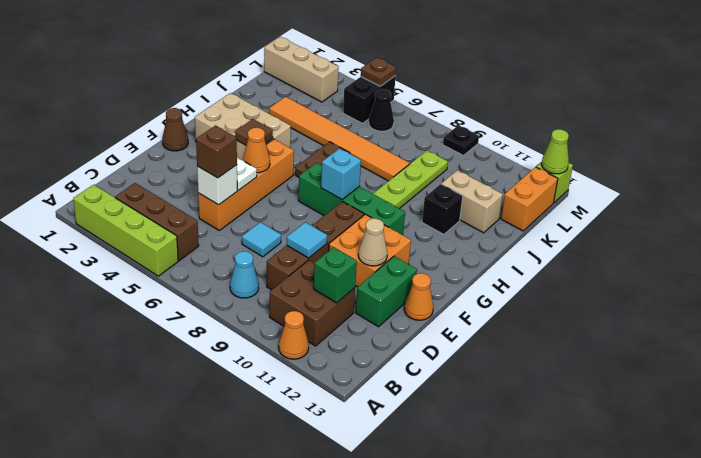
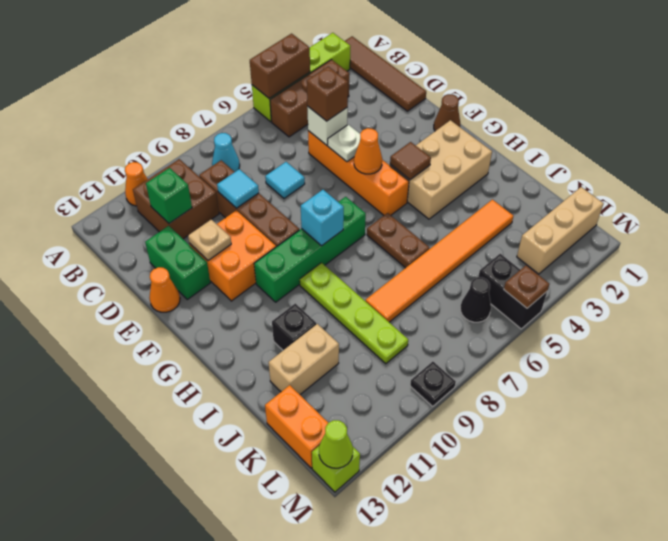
none -> brown tile A1:D1 level 1
none -> brown brick A4:A5 level 2
tan cone E11 level 2 -> tan plate E11 level 2

